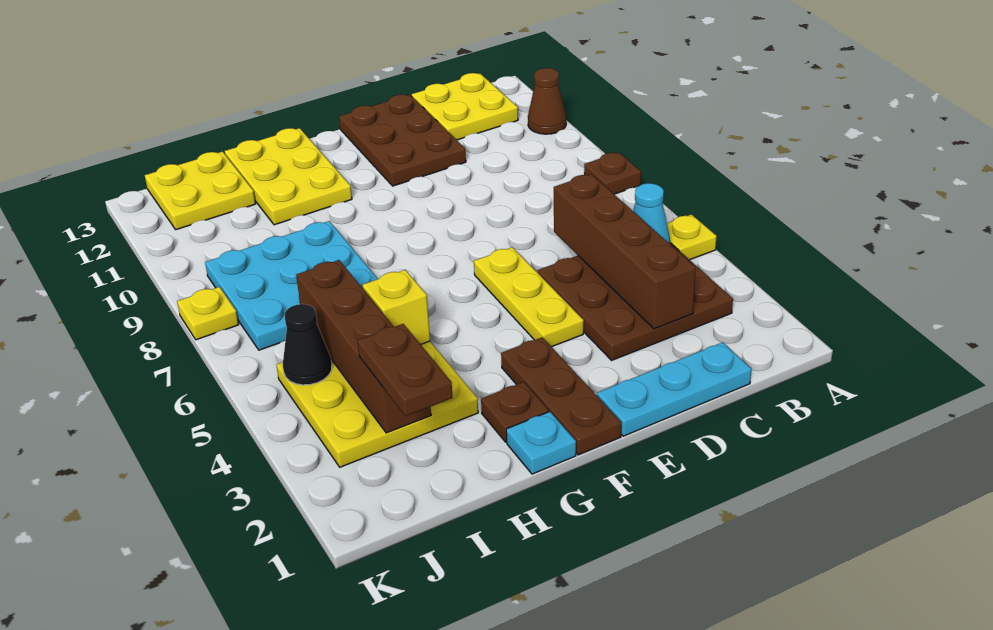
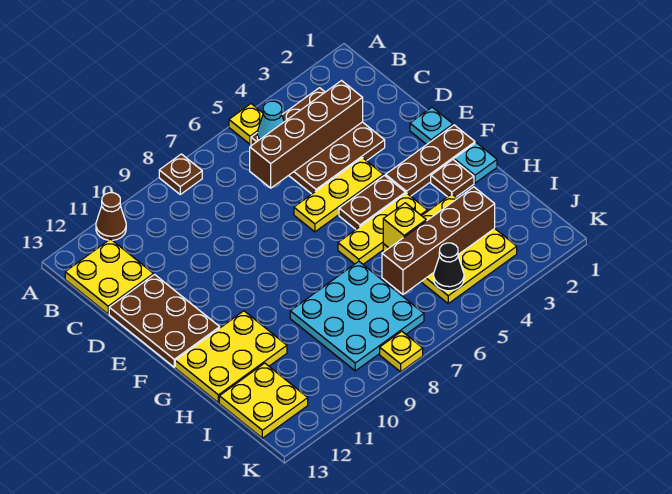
cyan plate C1:E1 level 1 -> cyan plate E1 level 1
brown plate D11:E13 level 1 -> brown plate D12:F13 level 1
none -> yellow plate G4:G6 level 1
brown plate I2:I3 level 3 -> brown plate F4:F5 level 1

